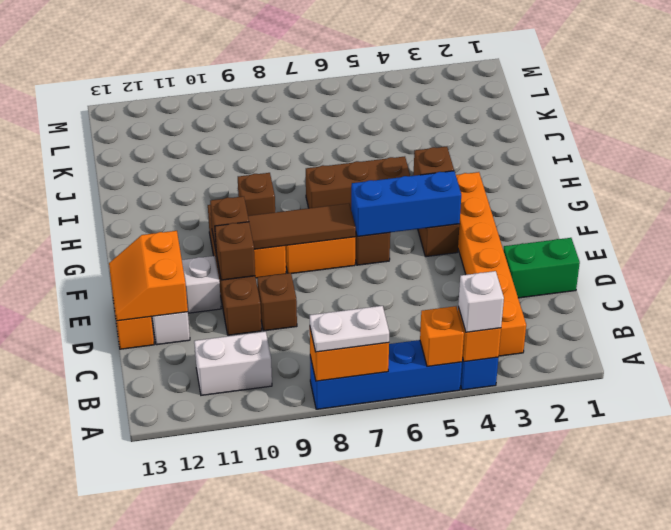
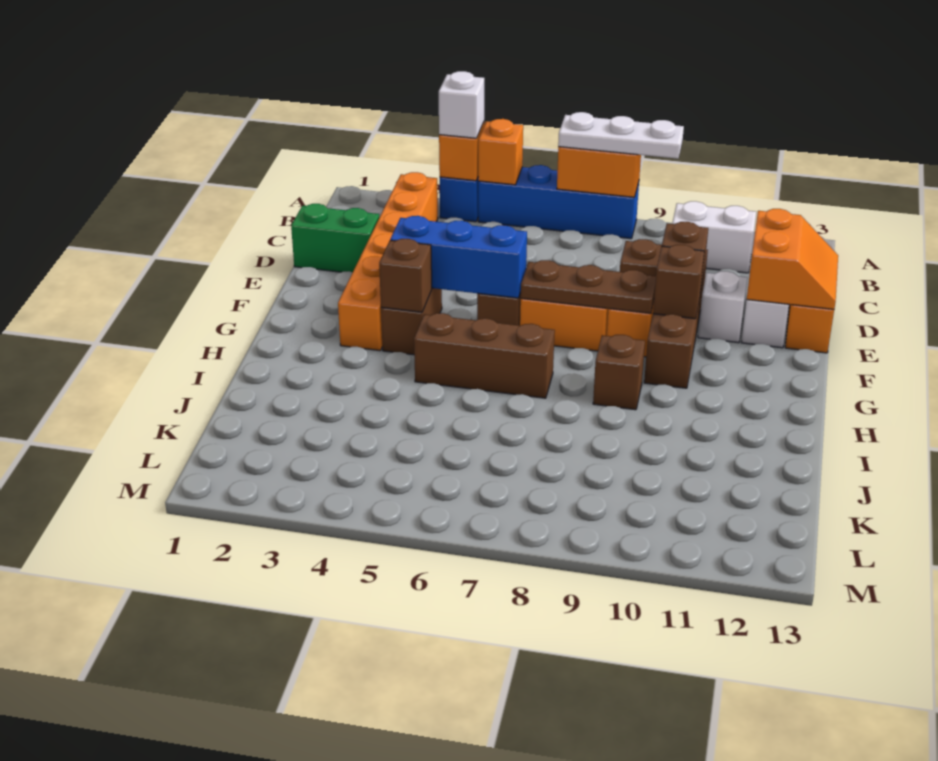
white plate A7:A8 level 3 -> white plate A7:A9 level 3
brown tile F7:F9 level 2 -> brown plate F7:F9 level 2

